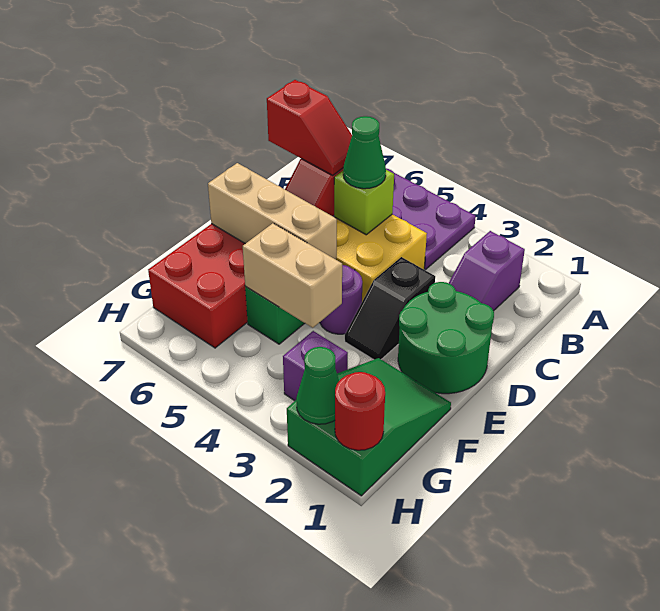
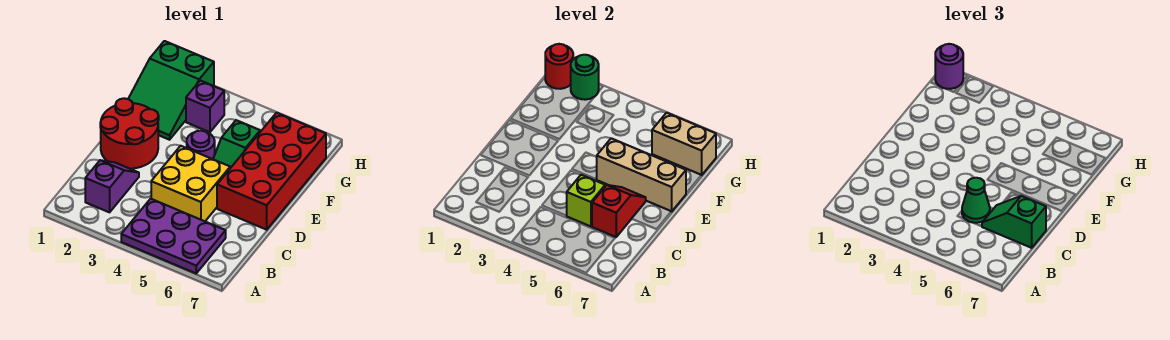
red slope C6:C7 level 3 top 7 -> green slope C6:C7 level 3 top 7
green round brick D1:E2 level 1 -> red round brick D1:E2 level 1
black slope D3:E3 level 1 top D -> none
tan brick F4:F5 level 2 -> tan brick G6:G7 level 2
none -> purple round brick H1 level 3
green cone H2 level 2 -> green round brick H2 level 2

